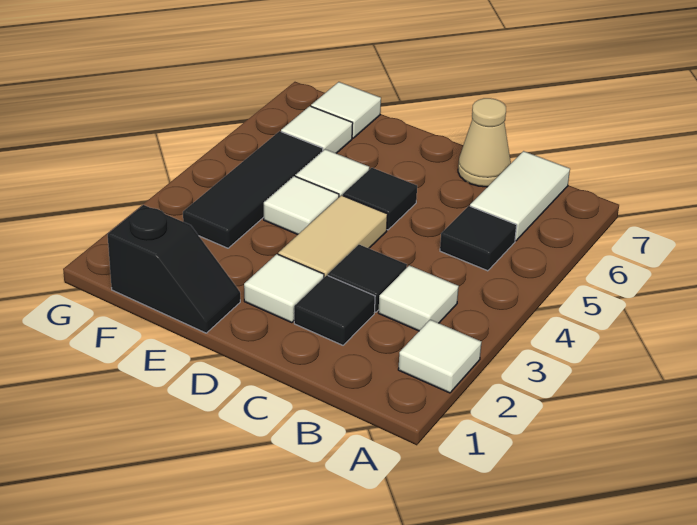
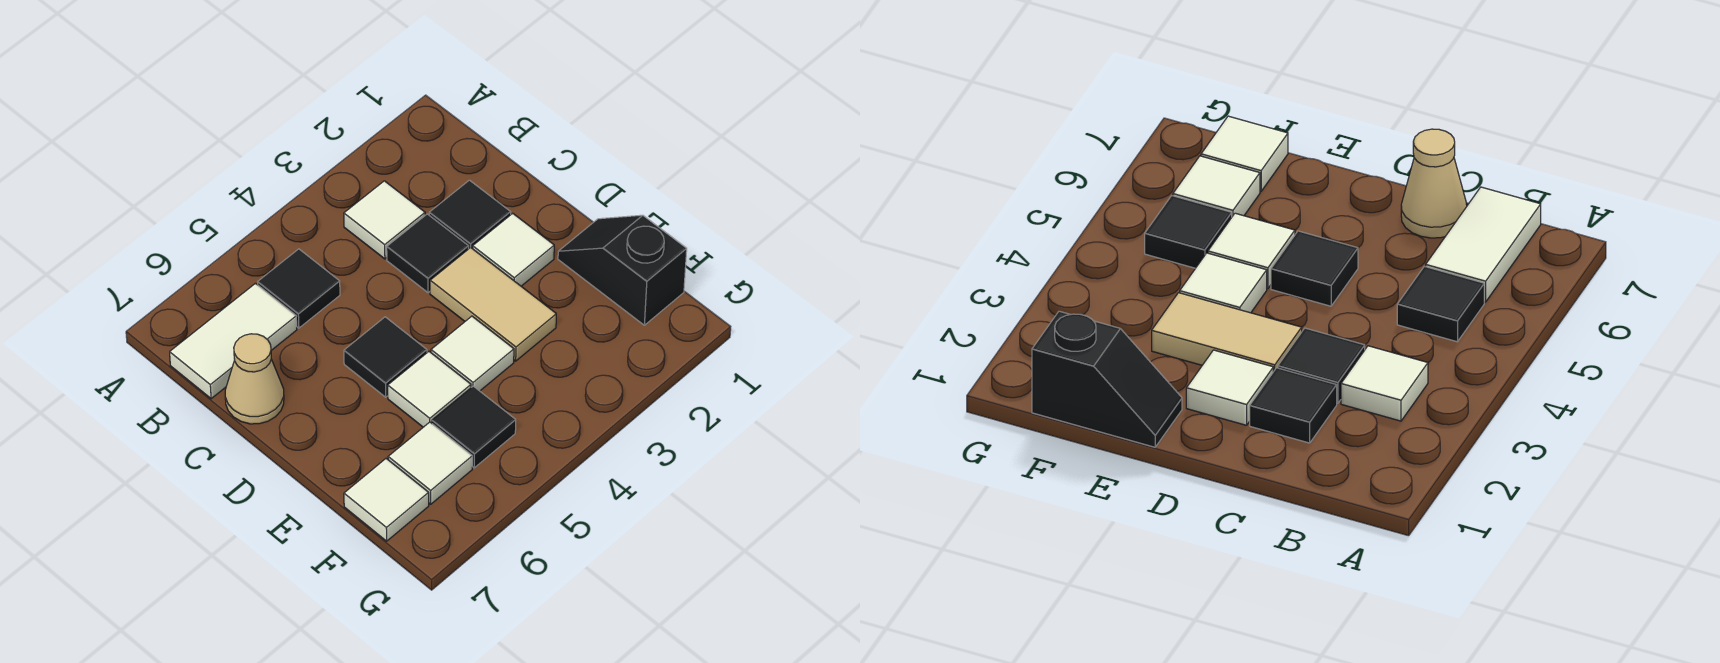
white tile A2 level 1 -> none
tan tile D3:D4 level 1 -> tan tile D3:E3 level 1
black tile F3:F5 level 1 -> black tile F5 level 1

